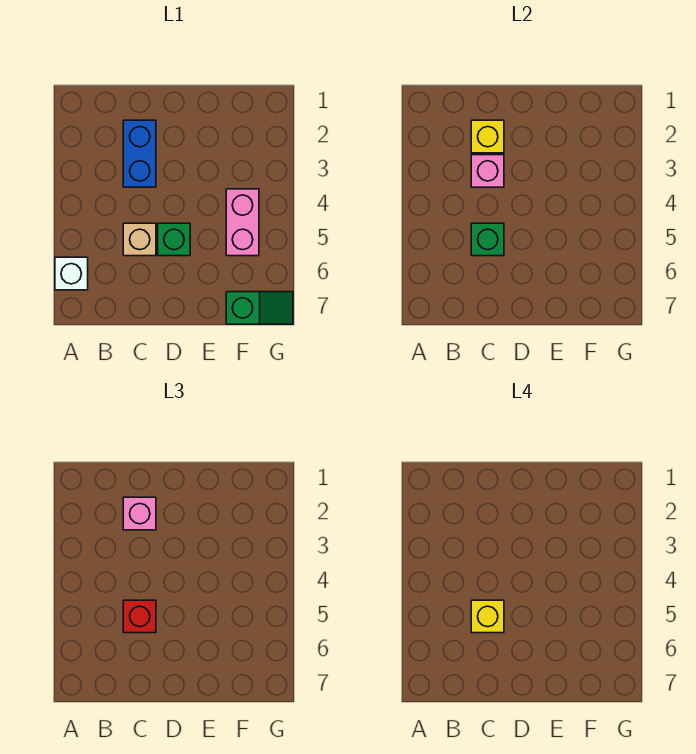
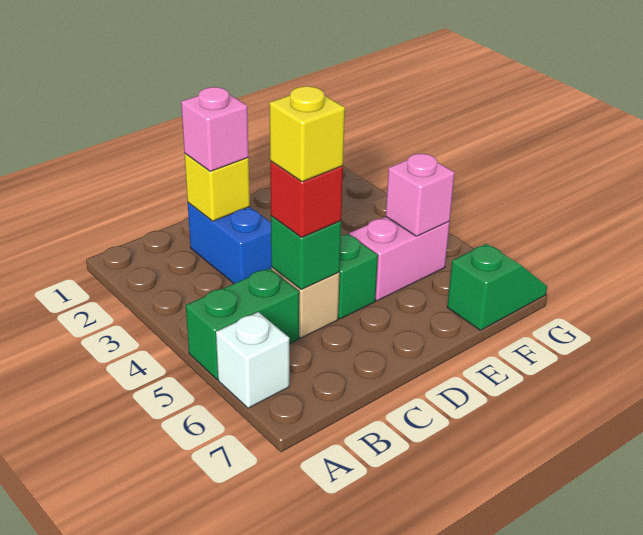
none -> green brick A5:B5 level 1
pink brick C3 level 2 -> pink brick F5 level 2
pink brick F4:F5 level 1 -> pink brick E5:F5 level 1

